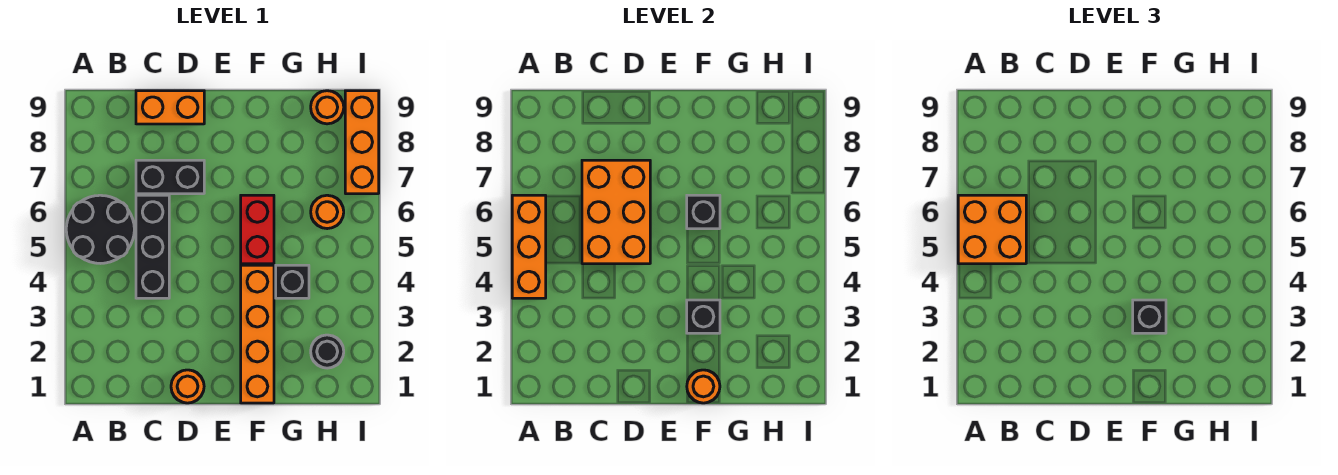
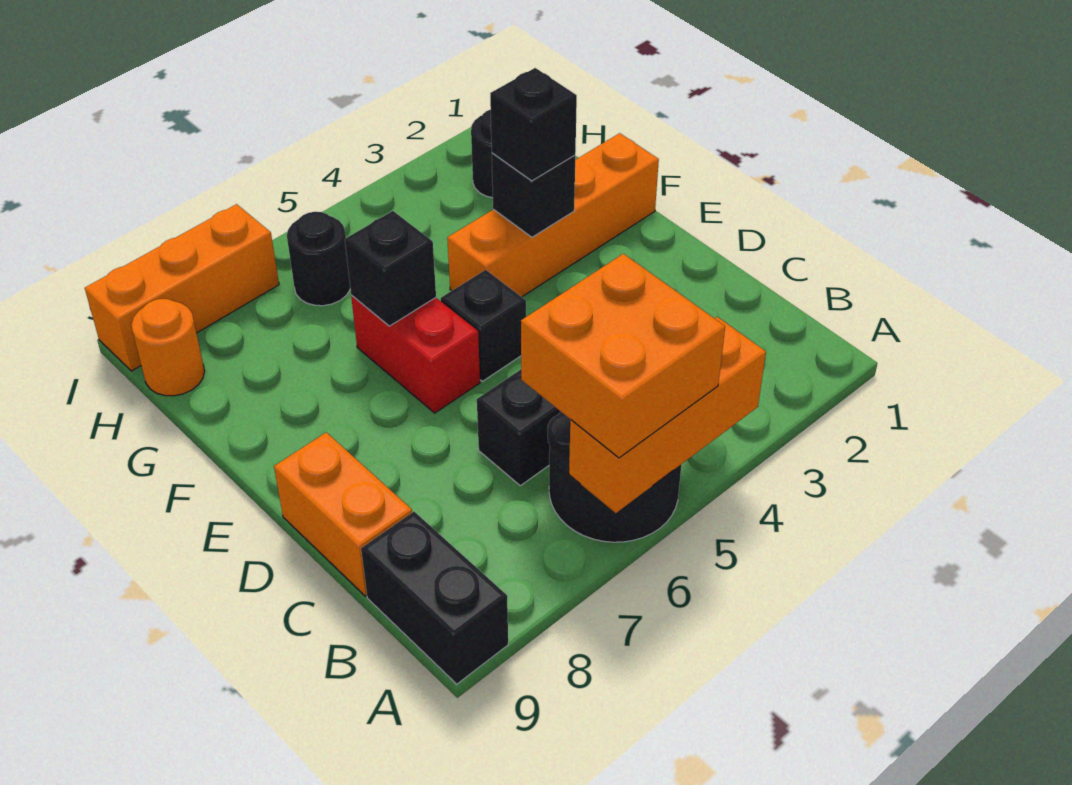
orange brick C5:D7 level 2 -> none
black brick C7:D7 level 1 -> black brick A9:B9 level 1
orange round brick D1 level 1 -> none
orange round brick F1 level 2 -> none
red brick F5:F6 level 1 -> red brick E6:F6 level 1
black brick G4 level 1 -> black brick E5 level 1
orange round brick H6 level 1 -> black round brick H6 level 1

